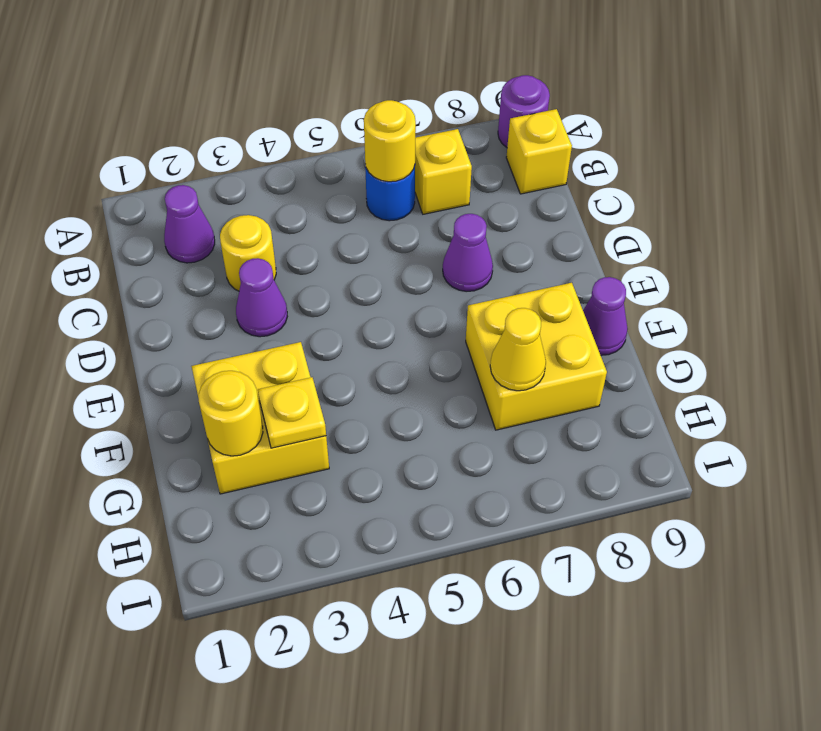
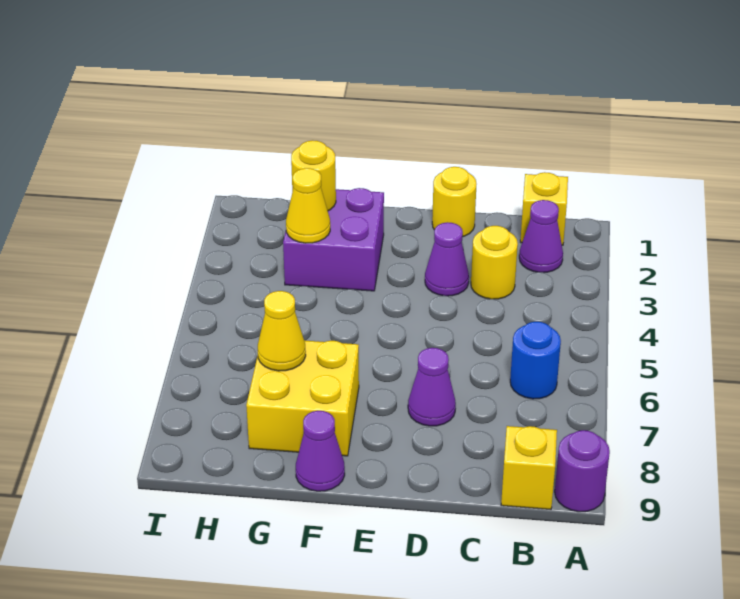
yellow round brick B6 level 2 -> yellow round brick D1 level 1
yellow brick B7 level 1 -> yellow brick B1 level 1
yellow brick F2:G3 level 1 -> purple brick F2:G3 level 1
yellow plate G3 level 2 -> yellow cone G3 level 2

